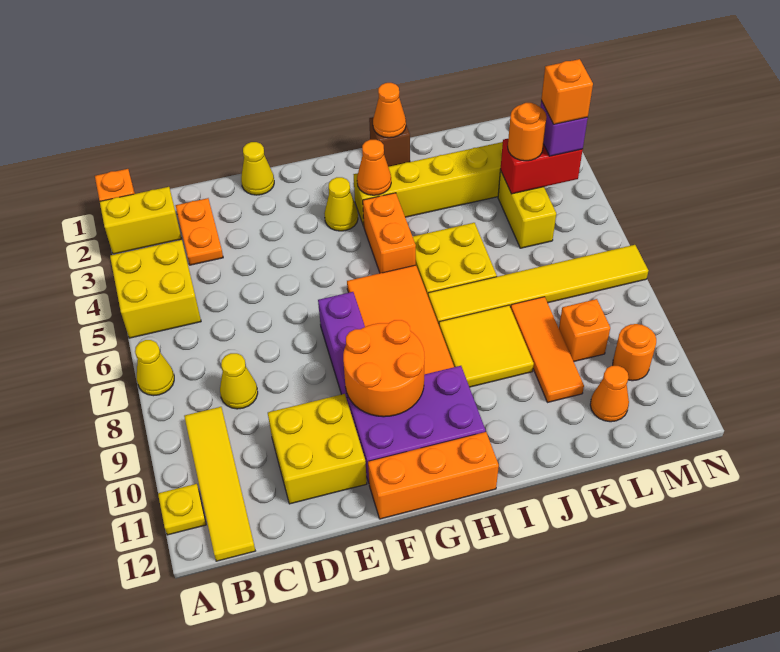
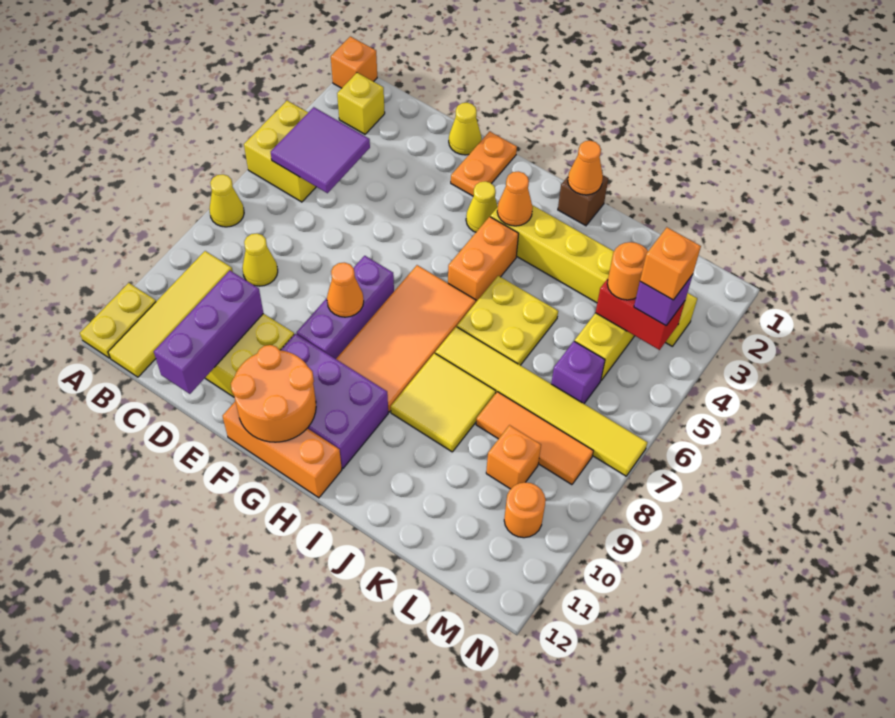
yellow brick A2:B2 level 1 -> yellow brick B2 level 1
yellow plate A11 level 1 -> yellow plate A11:A12 level 1
none -> purple tile B4:C5 level 2
orange plate C2:C3 level 1 -> orange plate F1:F2 level 1
none -> purple brick D10:D12 level 2
orange round brick F9:G10 level 2 -> orange round brick F11:G12 level 2
orange tile K8:K10 level 1 -> orange tile K8:M8 level 1
none -> purple brick L6 level 1
orange cone L11 level 1 -> orange cone F8 level 2

